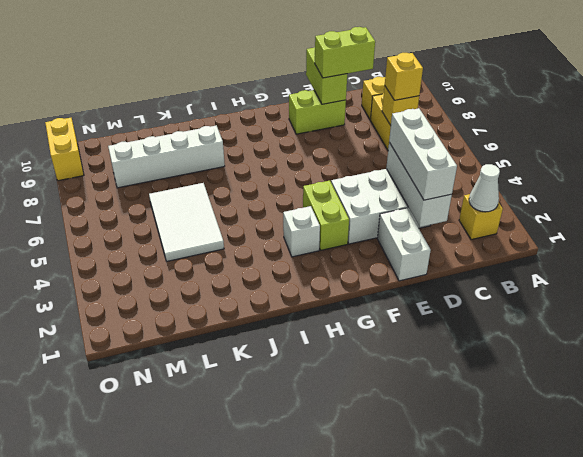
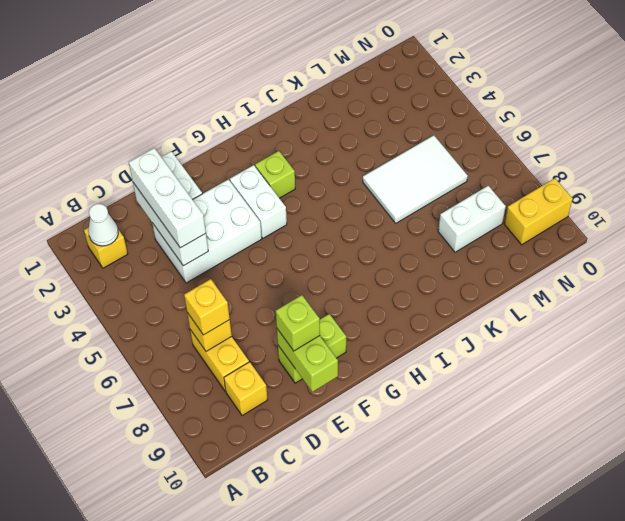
lime brick D9:E9 level 3 -> lime brick E9 level 3
lime brick G3:G4 level 1 -> white brick G3:G4 level 1
white brick H3 level 1 -> lime brick H3 level 1
white brick J8:M8 level 1 -> white brick L8:M8 level 1
white tile K4:L6 level 1 -> white tile K5:M6 level 1
yellow brick O9:O10 level 1 -> yellow brick N9:O9 level 1

